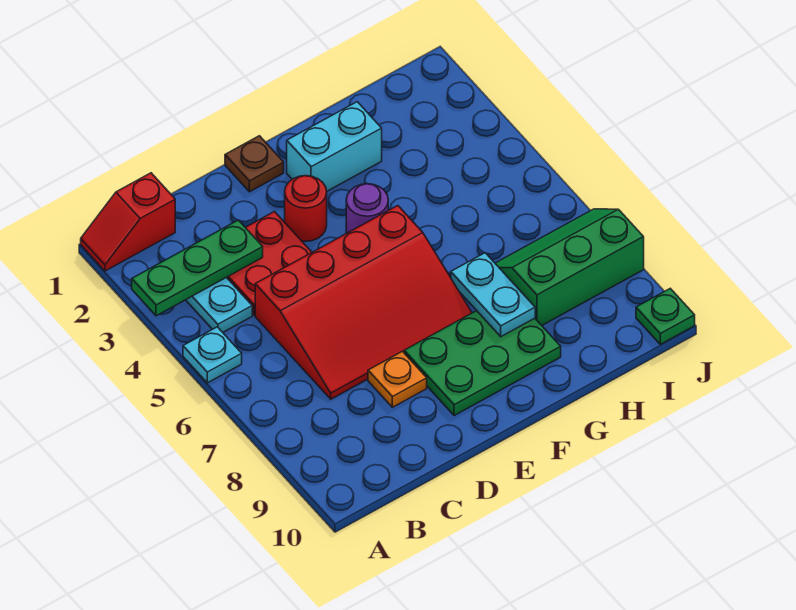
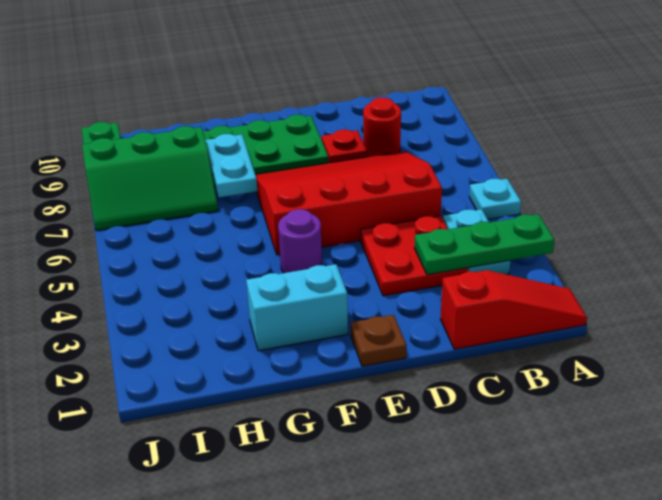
red slope A1:B1 level 1 top B -> red slope A1:C1 level 1 top C
orange plate D8 level 1 -> red plate D8 level 1
red round brick E3 level 1 -> red round brick C8 level 1

